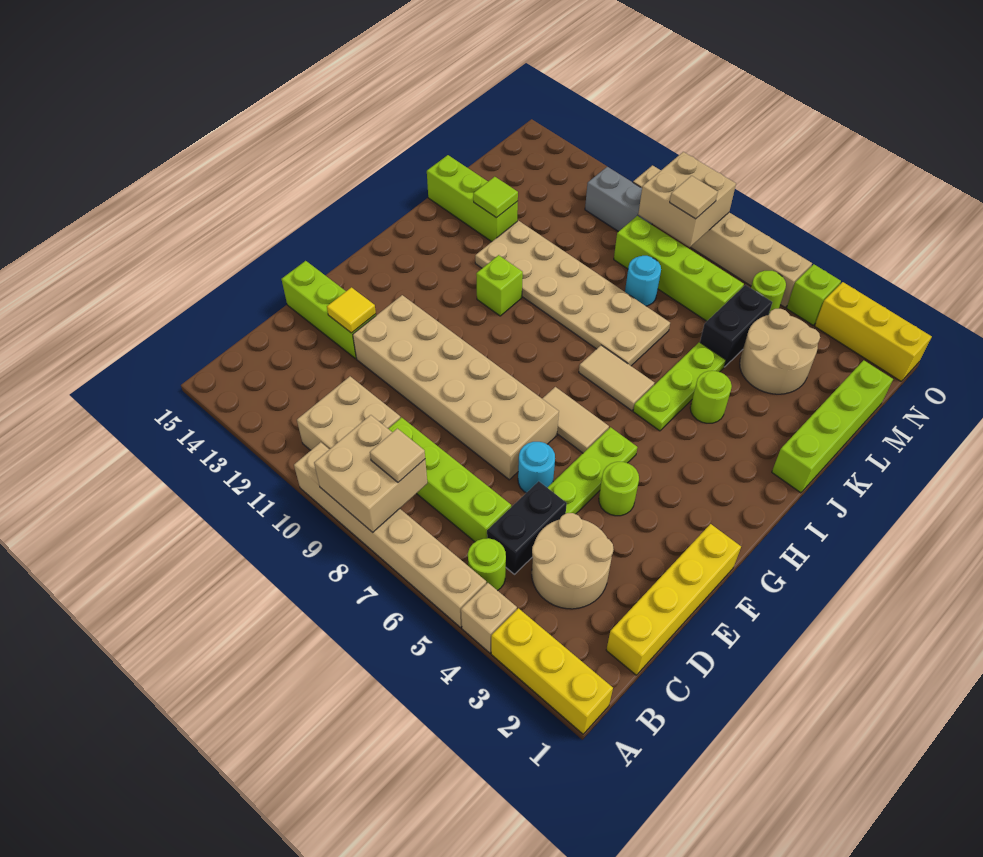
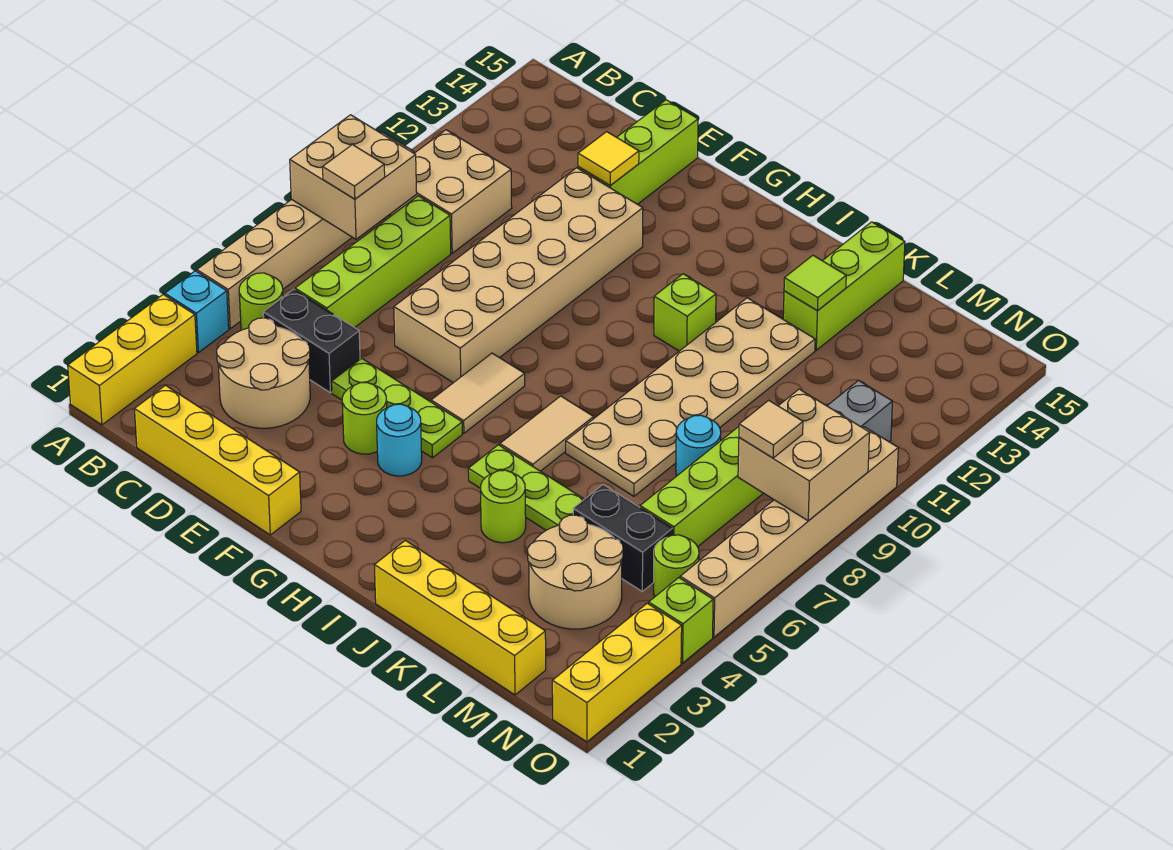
tan brick A4 level 1 -> cyan brick A4 level 1
cyan round brick E6 level 1 -> cyan round brick G4 level 1
lime brick J1:M1 level 1 -> yellow brick J1:M1 level 1

